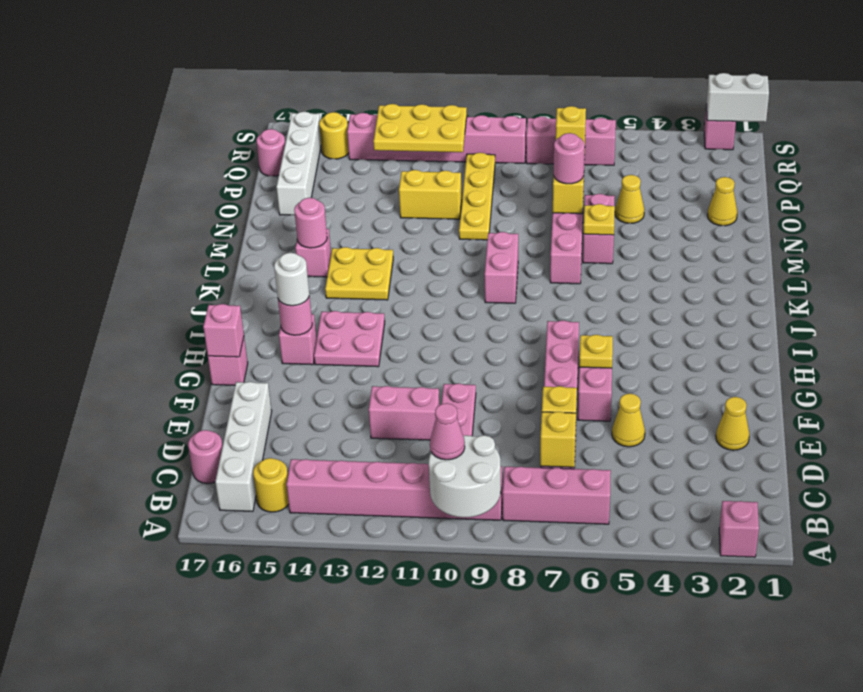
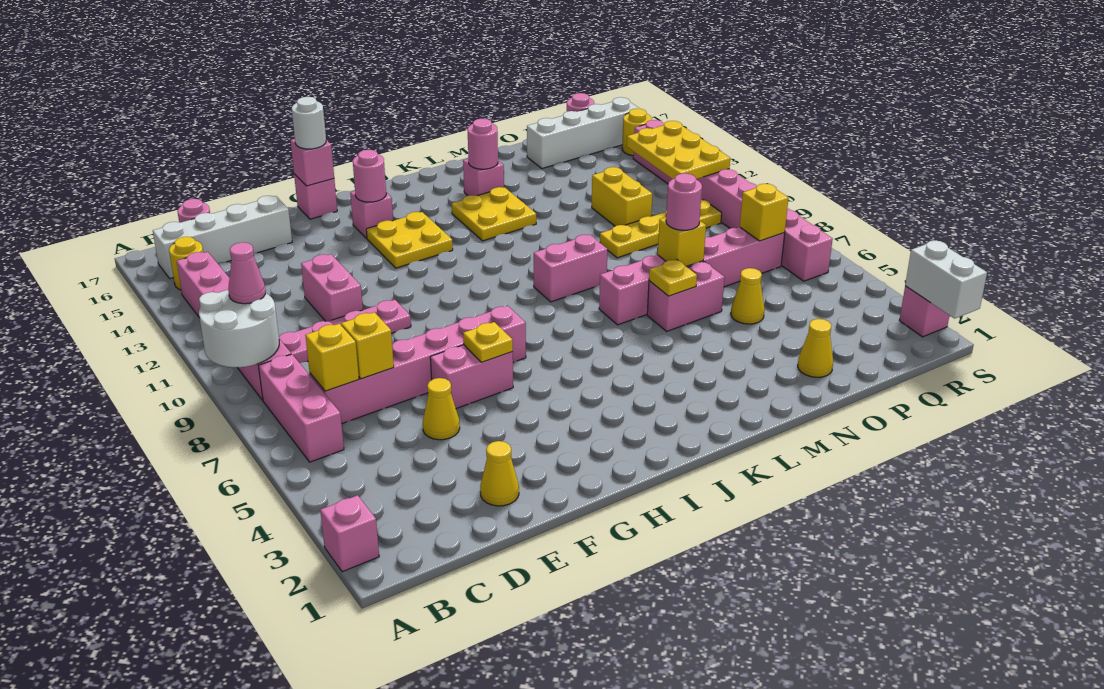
pink plate H13:I14 level 1 -> yellow plate H13:I14 level 1
white round brick H15 level 3 -> white round brick G17 level 3

